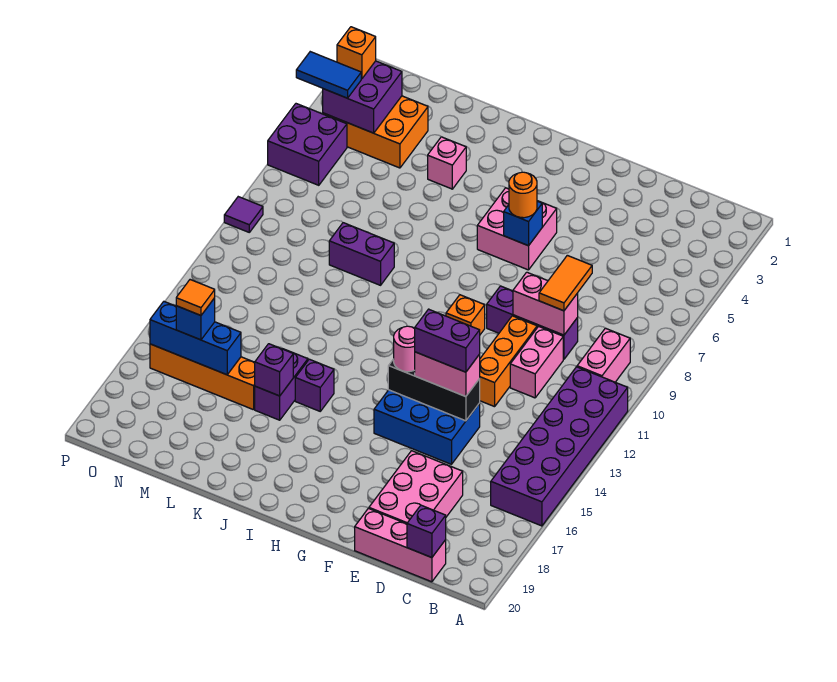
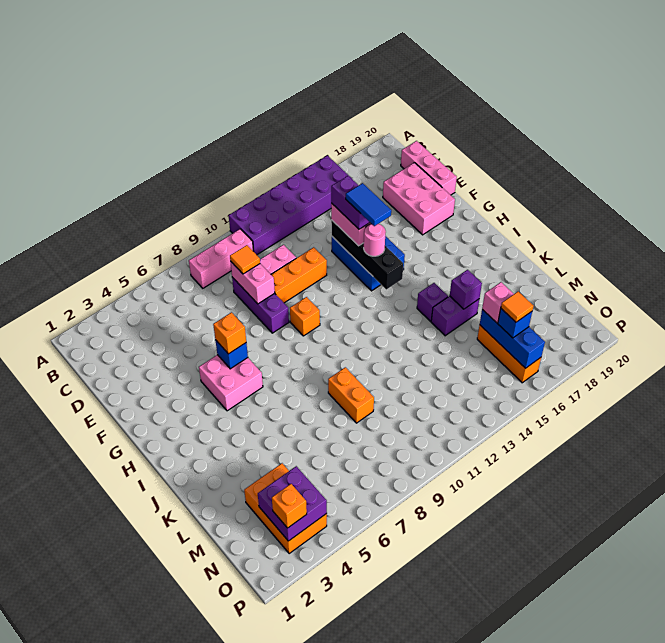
pink brick B9:B10 level 1 -> pink brick B8:B10 level 1
purple brick C20 level 2 -> none
orange tile D8:D9 level 3 -> orange tile D9 level 3
pink brick D17:E19 level 1 -> pink brick D18:F19 level 1
black brick E14:G14 level 2 -> black brick E14:H14 level 2
orange round brick G6 level 3 -> orange brick G6 level 3
pink brick K4 level 1 -> pink brick M16 level 3
purple brick K9:L9 level 1 -> orange brick K9:L9 level 1
orange brick L16:O16 level 1 -> orange brick M16:O16 level 1
blue tile O4:P4 level 3 -> blue tile F14:G14 level 5
purple brick O5:P6 level 1 -> none
purple tile P9 level 1 -> none

